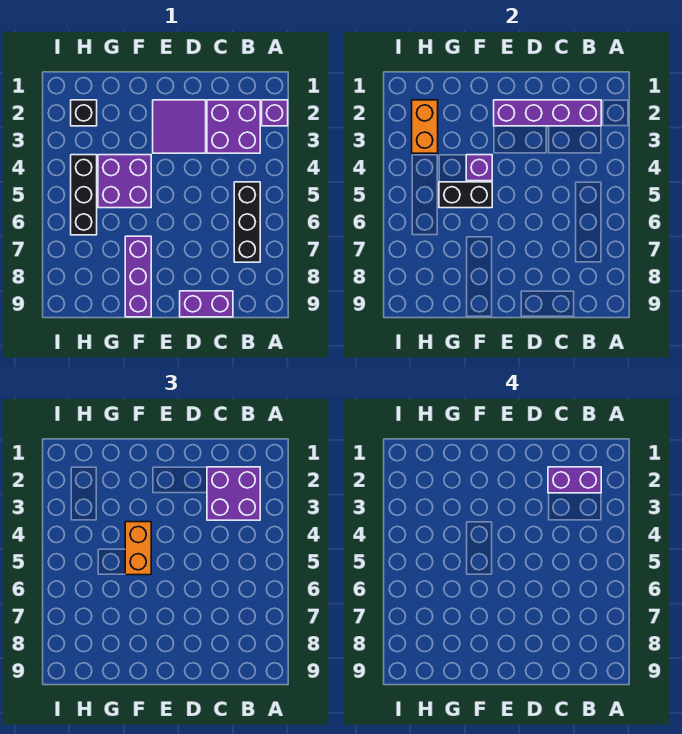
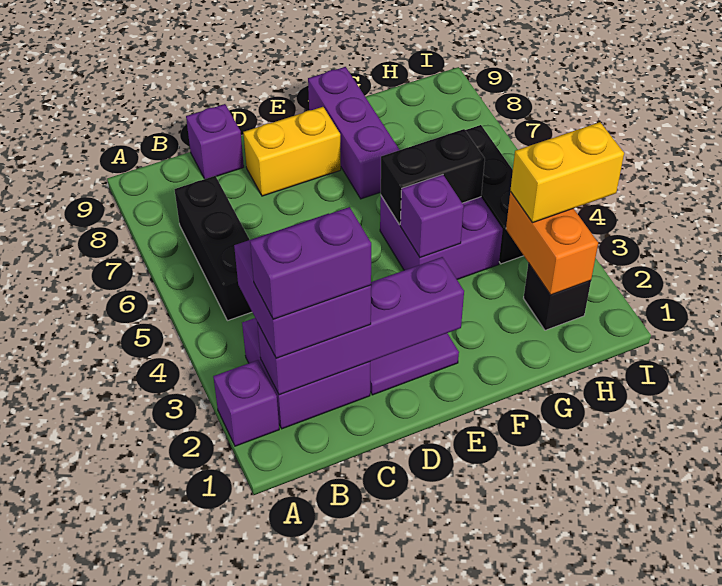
purple brick C9:D9 level 1 -> purple brick C9 level 1
none -> yellow brick D8:E8 level 1
orange brick F4:F5 level 3 -> none
none -> yellow brick H3:I3 level 3

